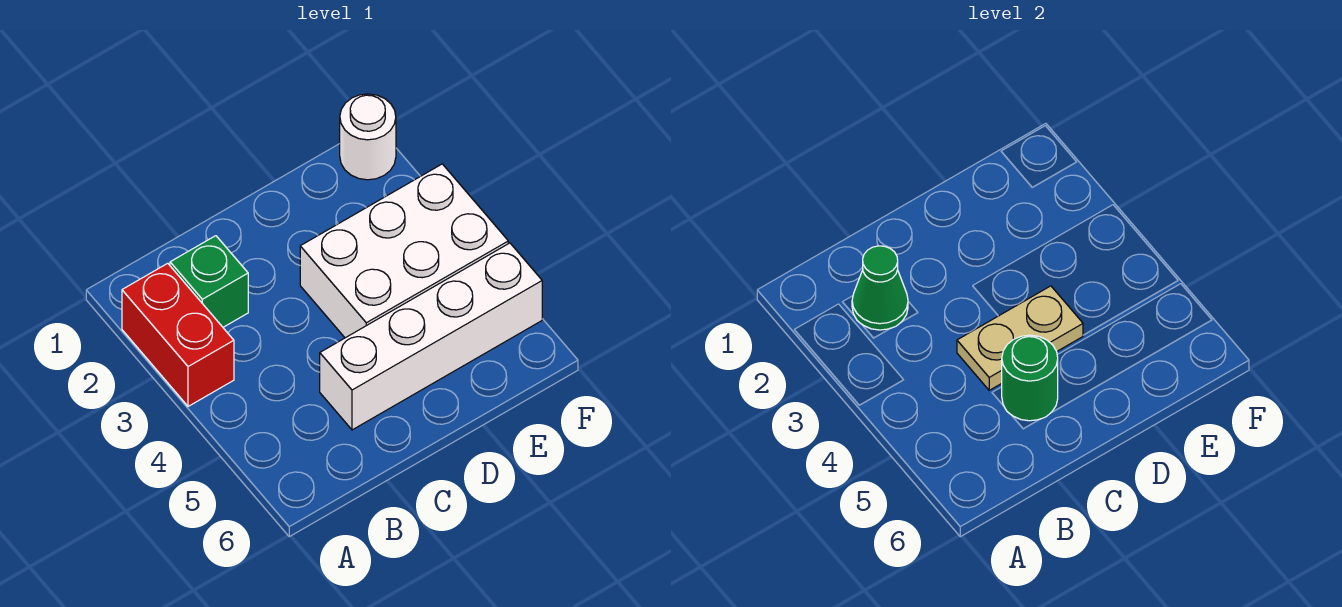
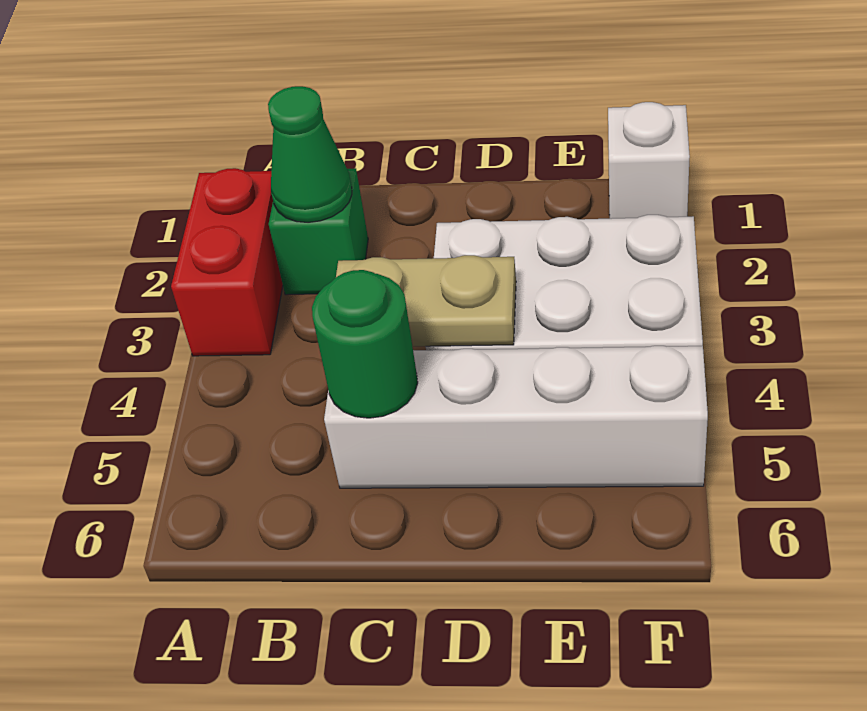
white round brick F1 level 1 -> white brick F1 level 1

